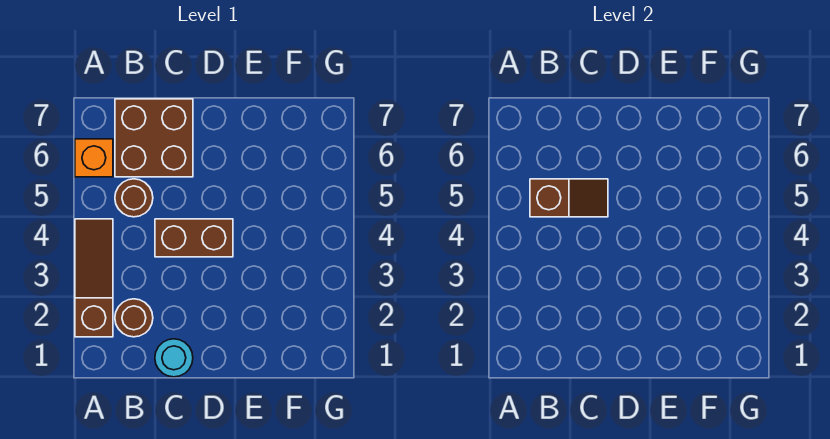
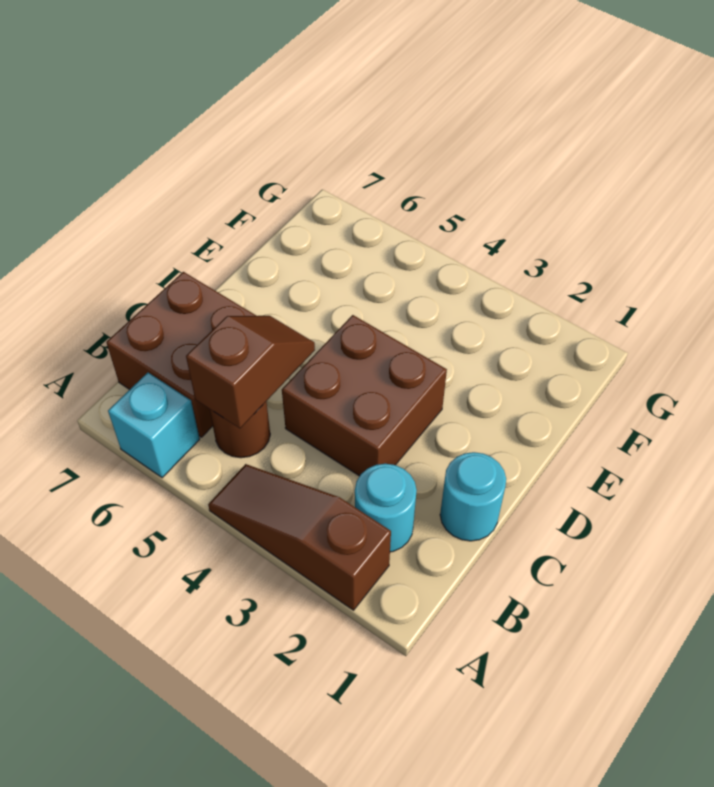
orange brick A6 level 1 -> cyan brick A6 level 1
brown round brick B2 level 1 -> cyan round brick B2 level 1
brown brick C4:D4 level 1 -> brown brick C3:D4 level 1

